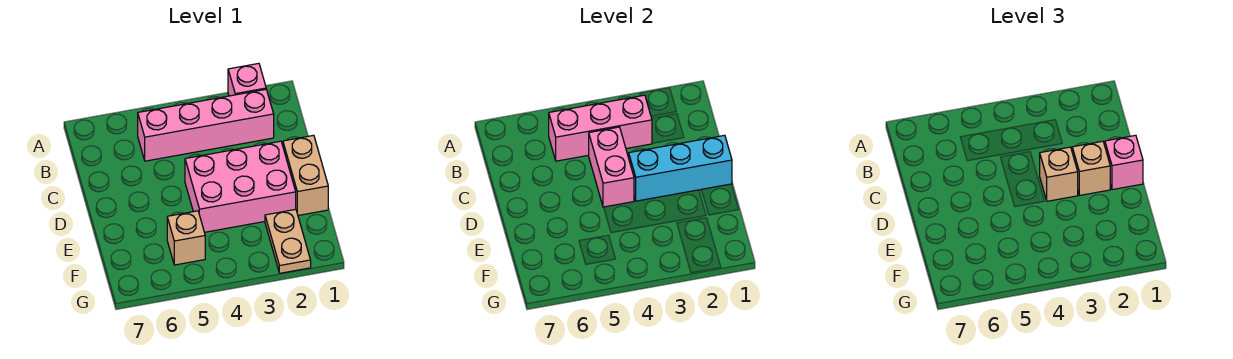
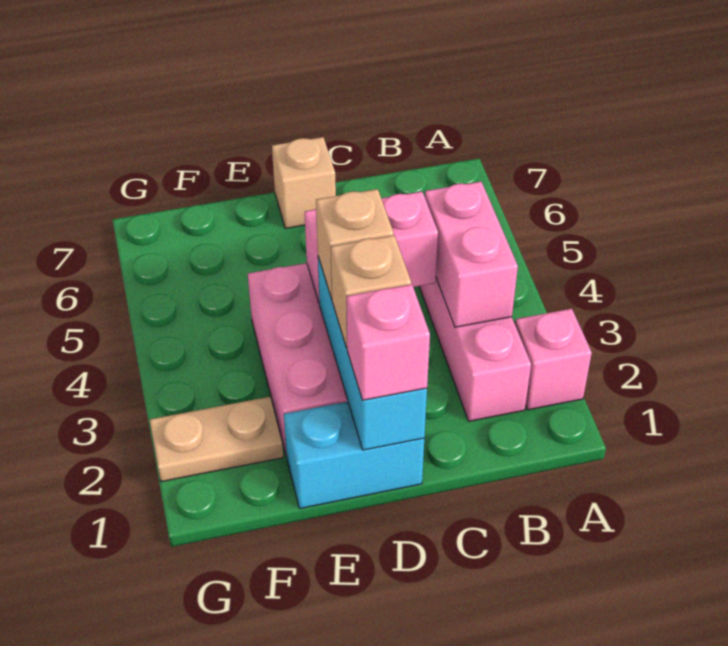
pink brick B3:B5 level 2 -> pink brick B3:B4 level 2
tan brick D1:E1 level 1 -> cyan brick D1:E1 level 1
tan brick F5 level 1 -> tan brick D7 level 1

